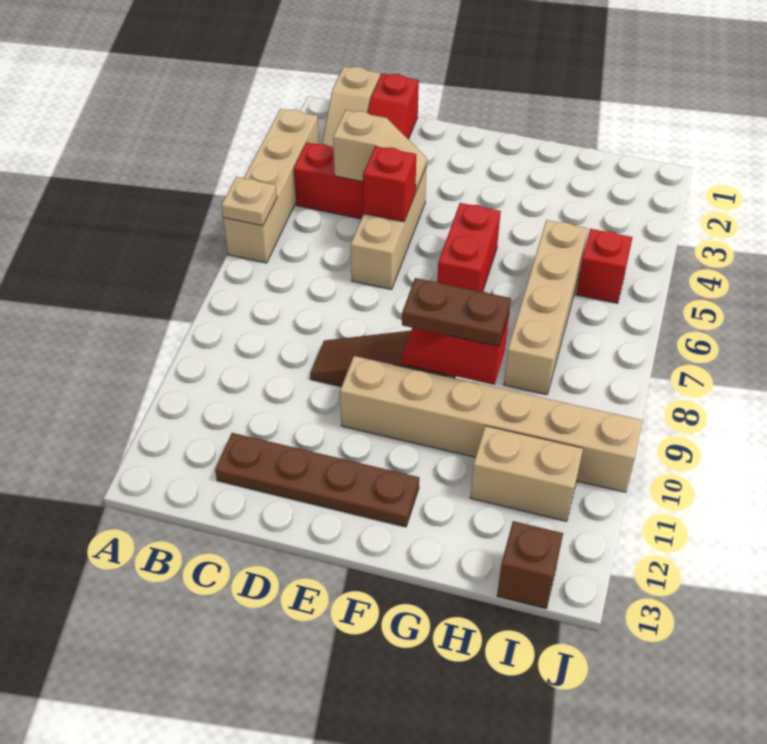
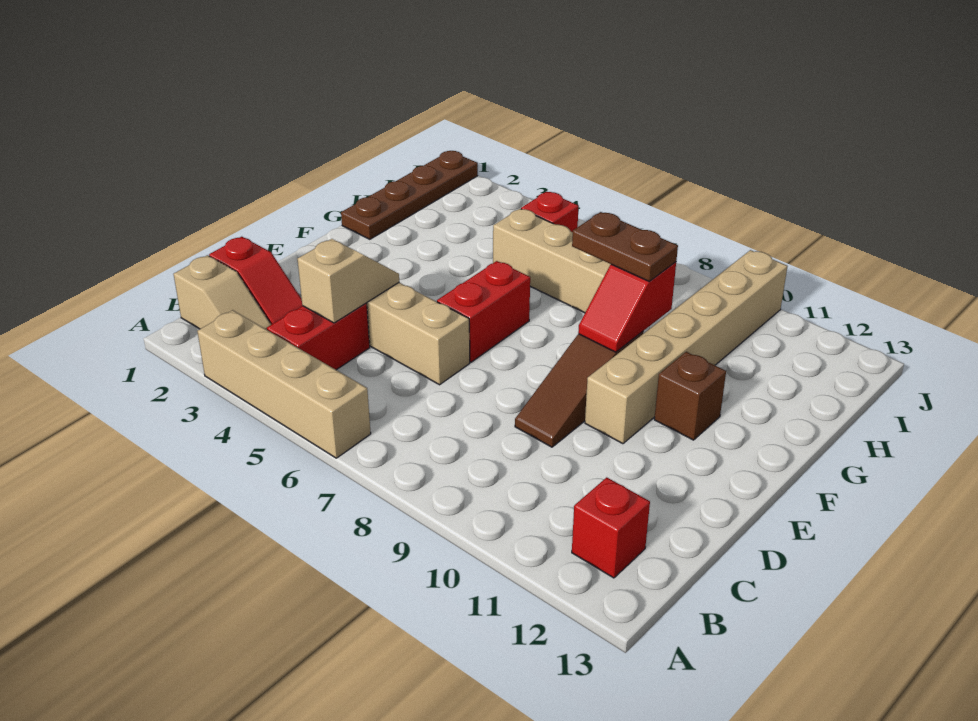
tan plate A6 level 2 -> none
brown plate C12:F12 level 1 -> brown plate G1:J1 level 1
red brick D5 level 2 -> red brick B12 level 1
red brick F5:F6 level 1 -> red brick E6:F6 level 1
brown plate F9:G9 level 3 -> brown plate G8:G9 level 3
tan brick H11:I11 level 1 -> none
brown brick I13 level 1 -> brown brick F11 level 1

